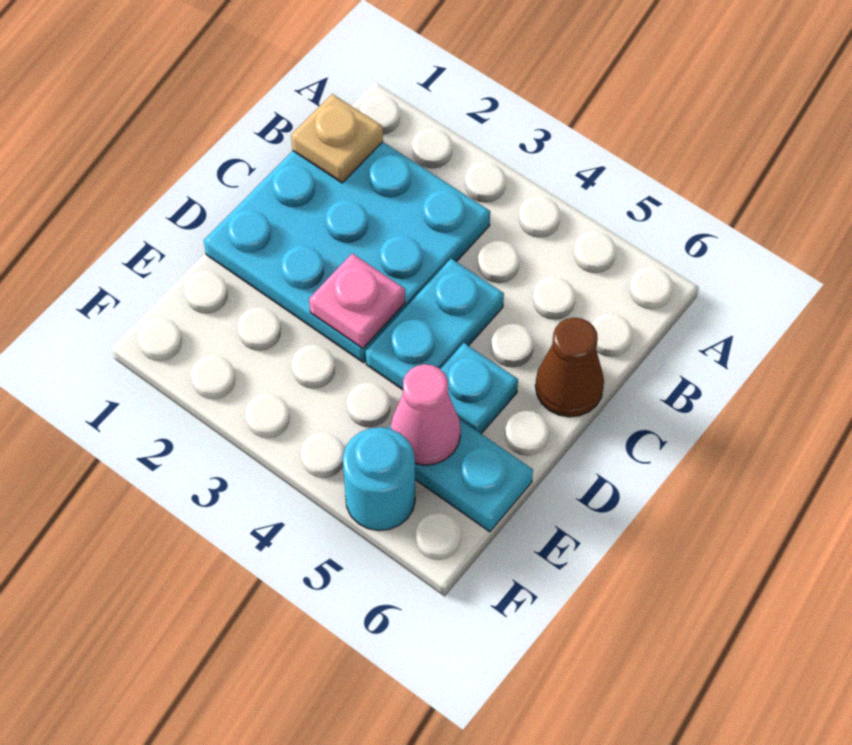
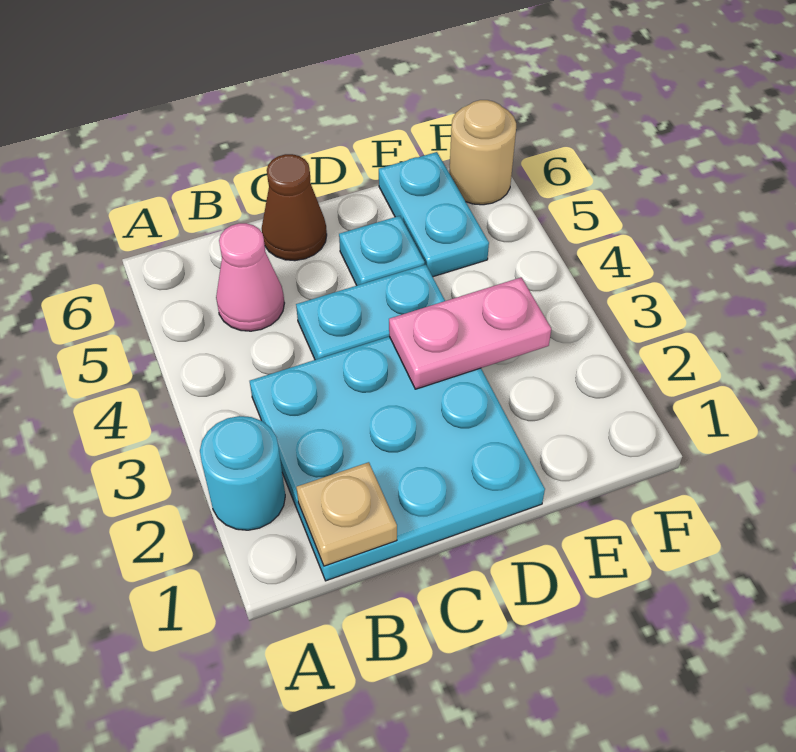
pink plate D3 level 2 -> pink plate D3:E3 level 2
pink cone E5 level 2 -> pink cone B5 level 1
cyan round brick F5 level 1 -> cyan round brick A2 level 1
none -> tan round brick F6 level 1

